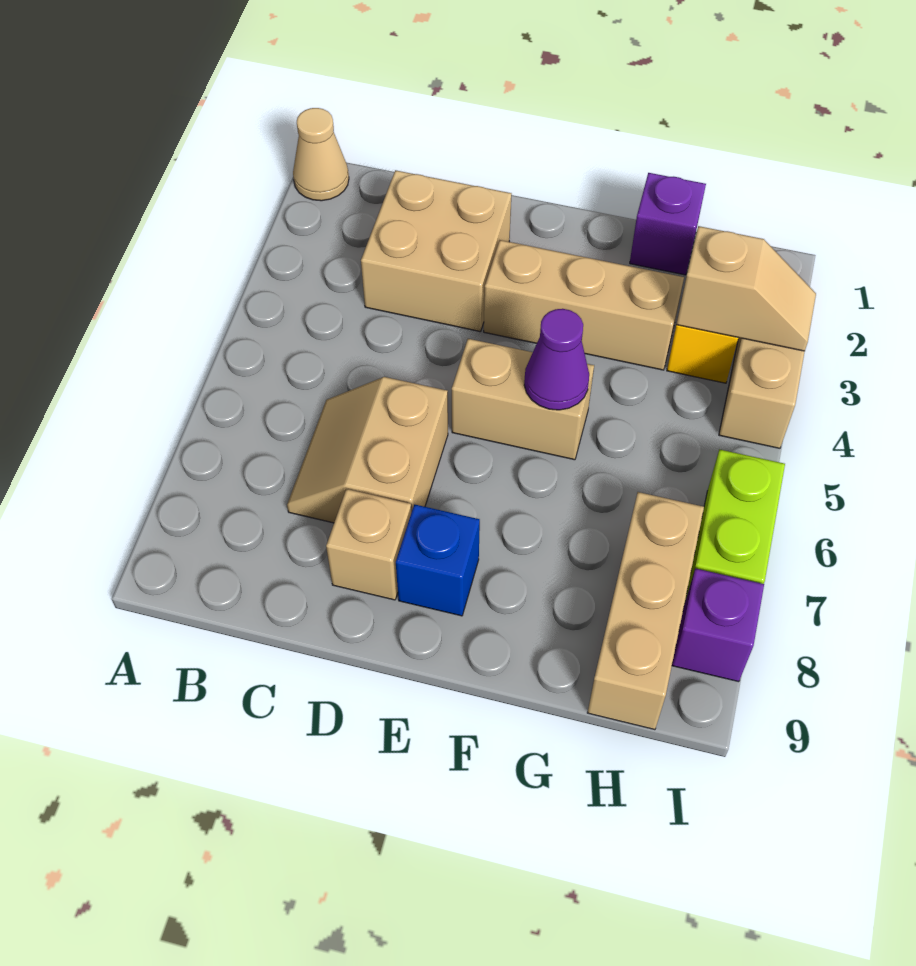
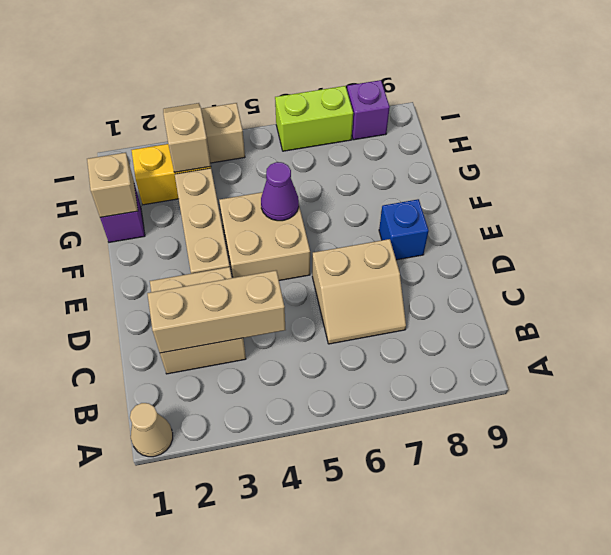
tan brick D8 level 1 -> tan brick G1 level 2
tan brick E5:F5 level 1 -> tan brick E4:F5 level 1
tan brick H7:H9 level 1 -> tan brick C2:C4 level 2

